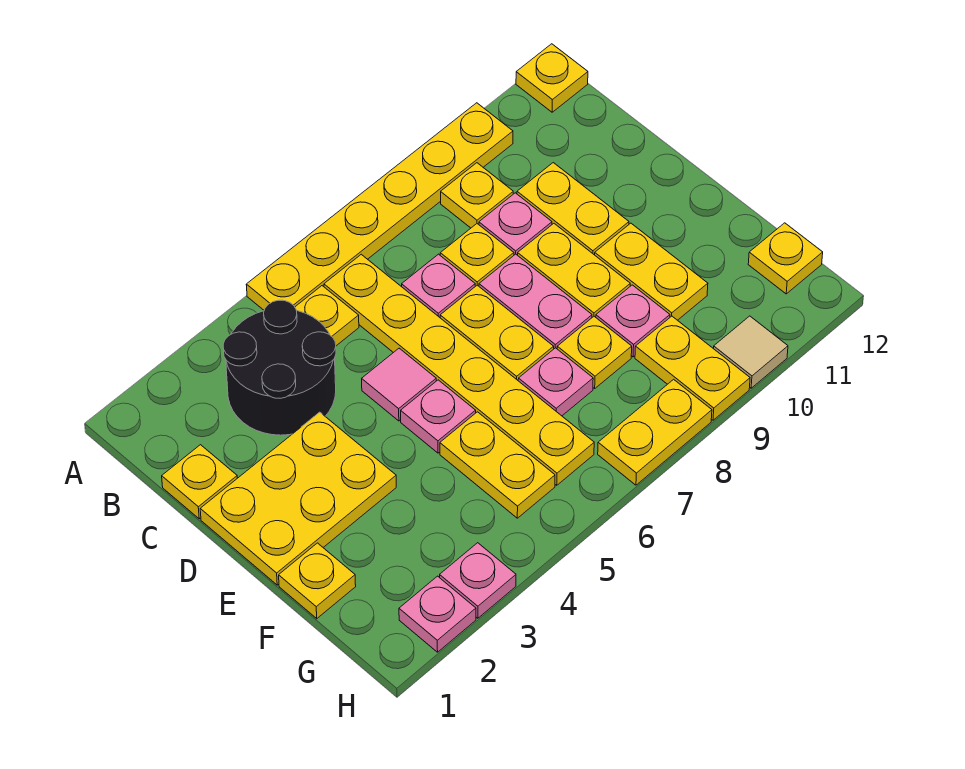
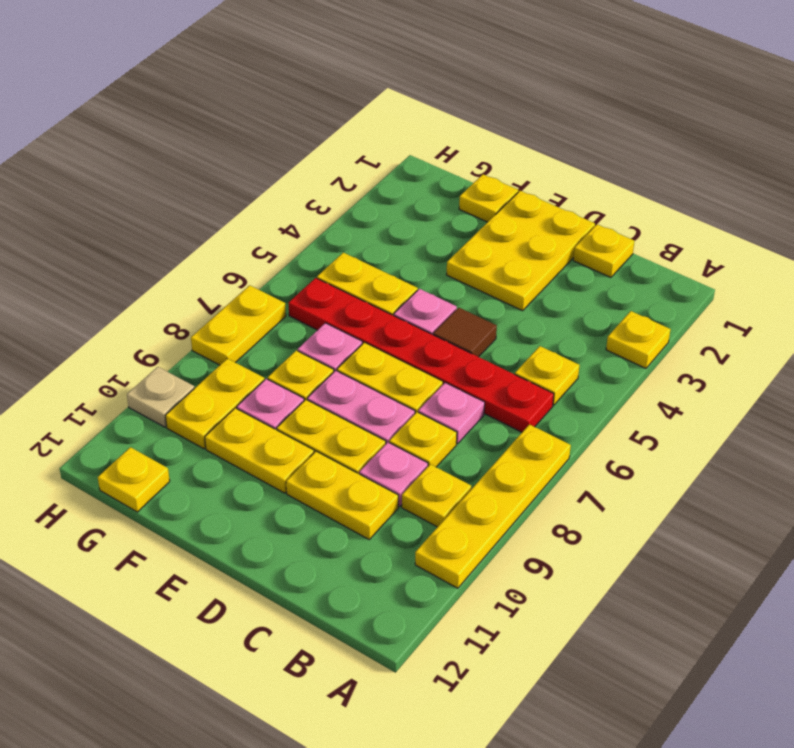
yellow plate A5:A10 level 1 -> yellow plate A7:A10 level 1
yellow plate A12 level 1 -> yellow plate A3 level 1
black round brick B3:C4 level 1 -> none
yellow plate B6:G6 level 1 -> red plate B6:G6 level 1
pink tile D5 level 1 -> brown tile D5 level 1
yellow plate G9:H9 level 1 -> yellow plate G9:G10 level 1
pink plate H2 level 1 -> none
pink plate H3 level 1 -> none
tan tile H10 level 1 -> tan plate H10 level 1

